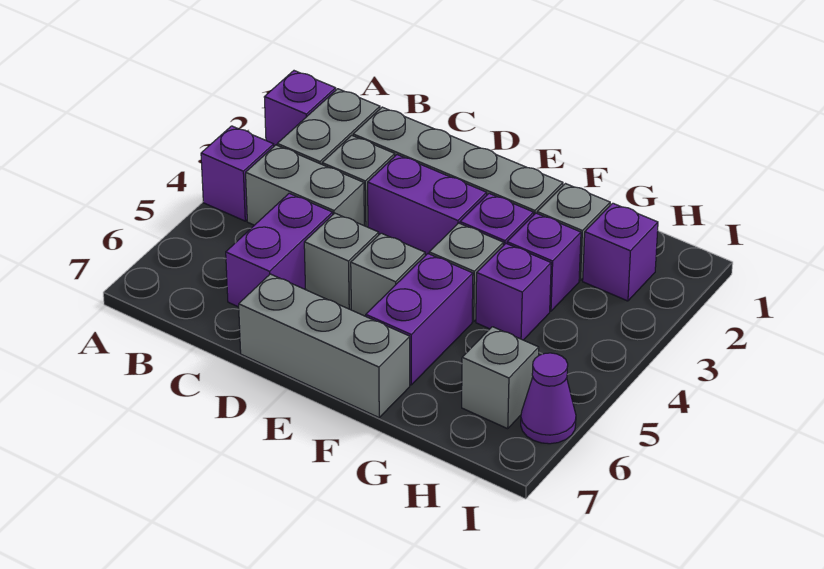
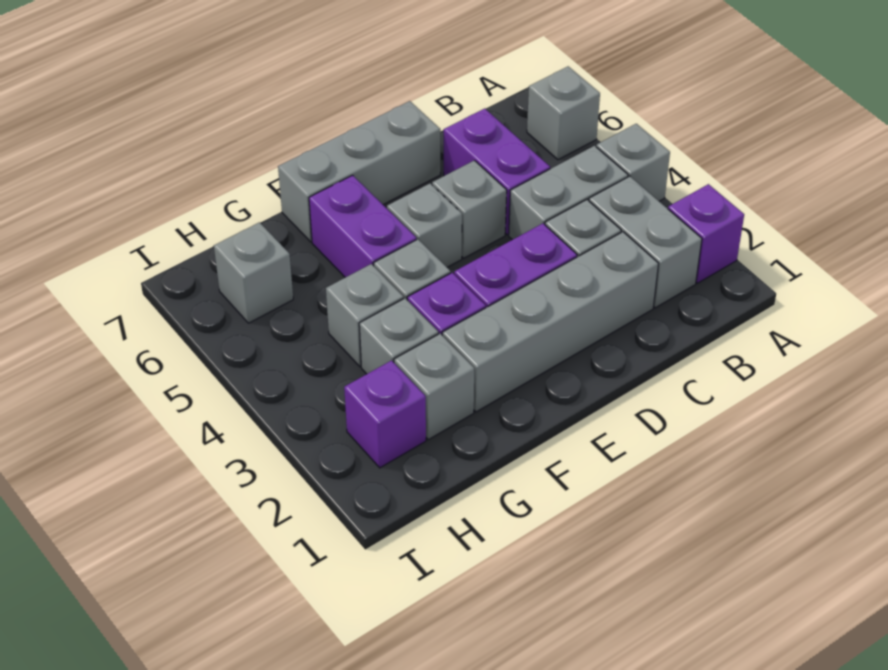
purple brick A4 level 1 -> grey brick A4 level 1
none -> grey brick A6 level 1
purple brick G3 level 1 -> grey brick G3 level 1
purple brick G4 level 1 -> grey brick G4 level 1
purple cone I6 level 1 -> none

